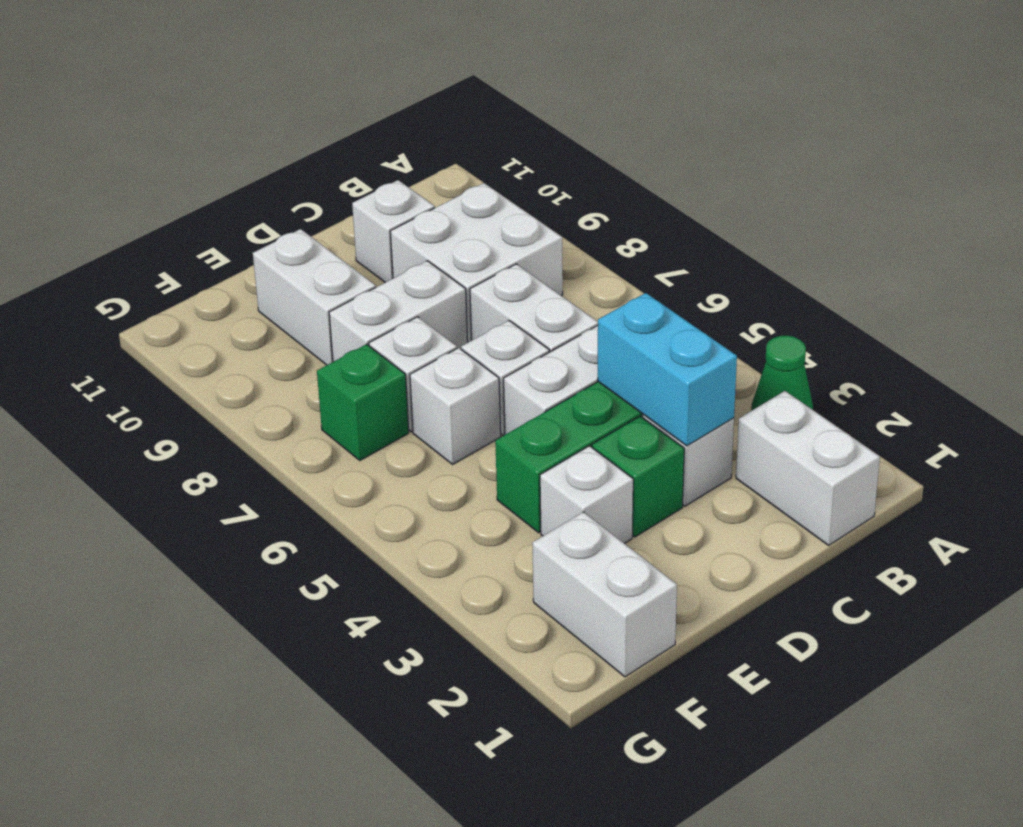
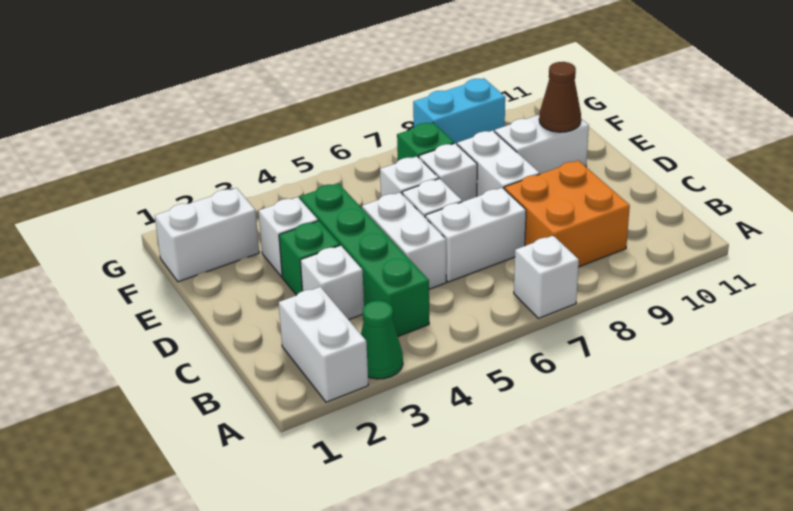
white brick B1:B2 level 1 -> white brick A2:B2 level 1
white brick B8:C9 level 1 -> orange brick B8:C9 level 1
cyan brick C3:C4 level 2 -> cyan brick G8:G9 level 1
white brick C10 level 1 -> white brick A7 level 1
none -> brown cone E10 level 2

